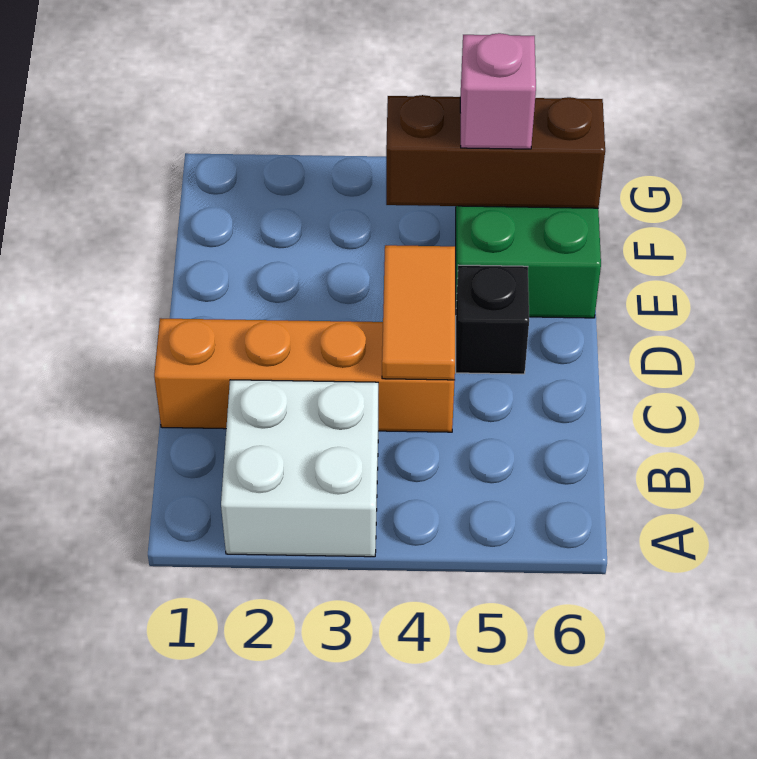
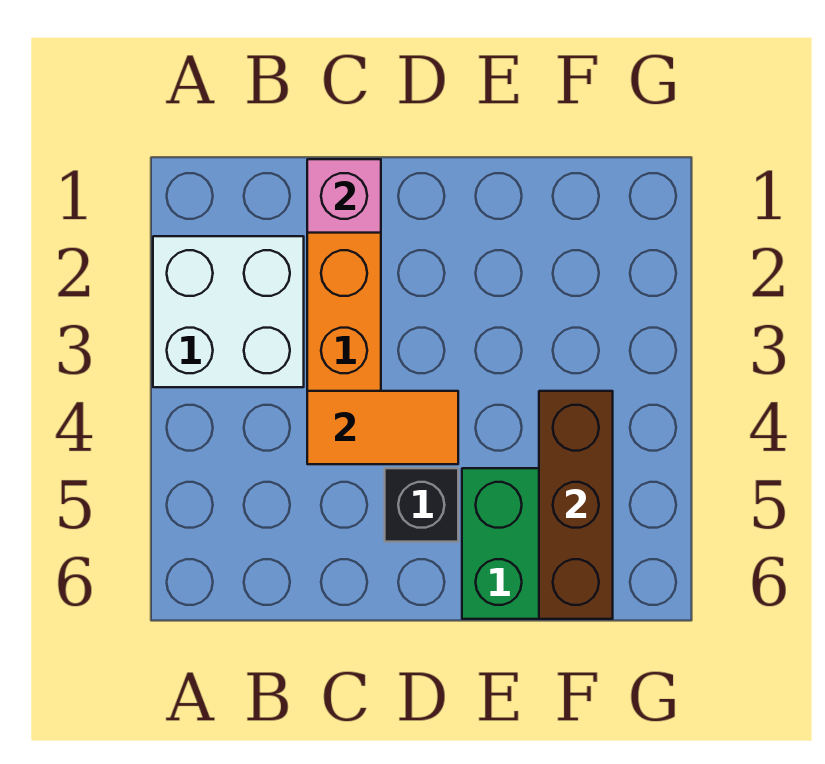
pink brick F5 level 3 -> pink brick C1 level 2

